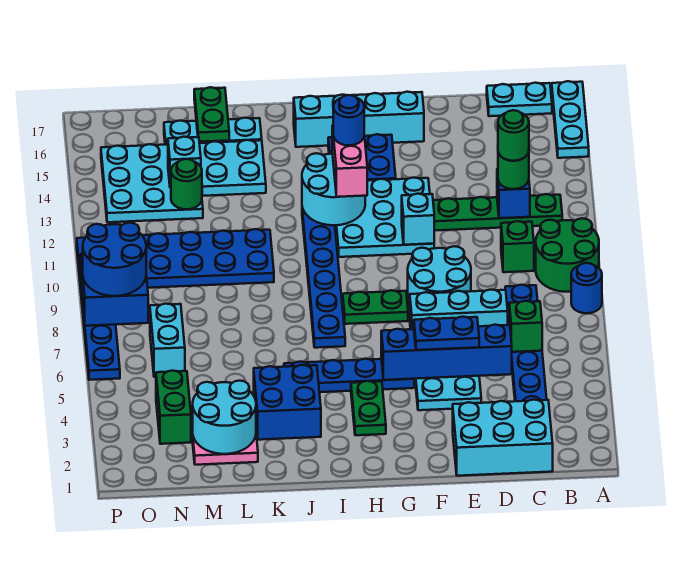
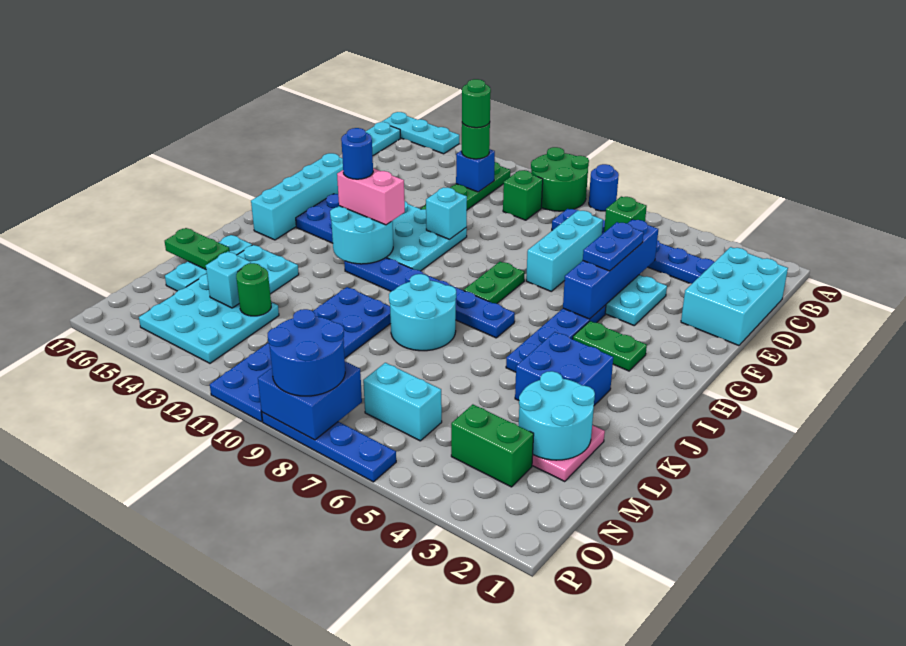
cyan round brick E8:F9 level 1 -> cyan round brick J8:K9 level 1

